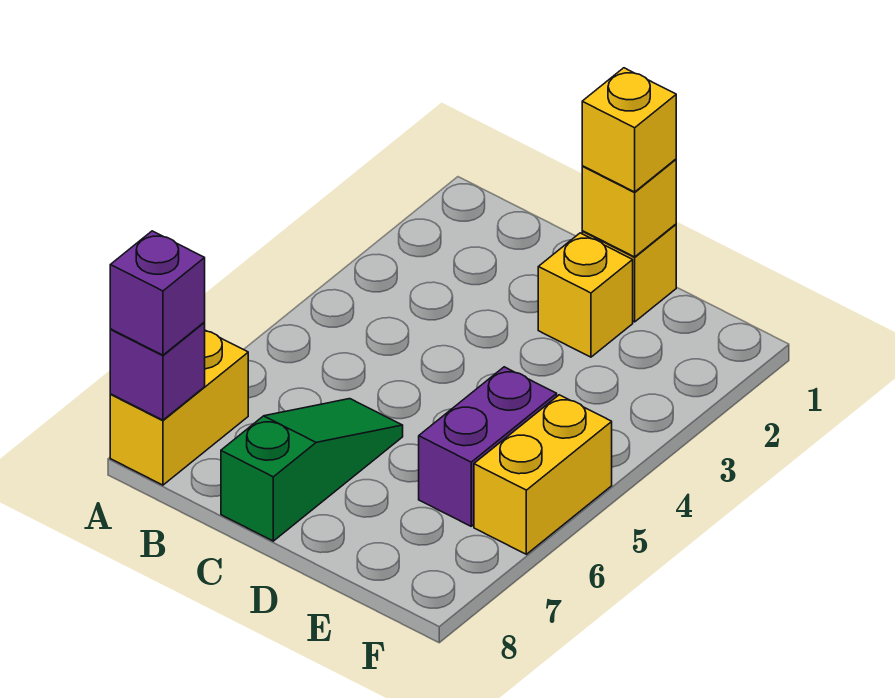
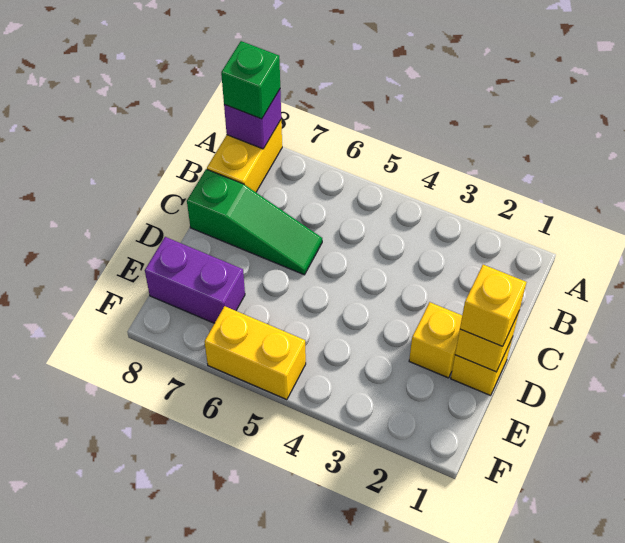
yellow brick A7:A8 level 1 -> yellow brick A8:B8 level 1
purple brick A8 level 3 -> green brick A8 level 3
purple brick E5:E6 level 1 -> purple brick E7:E8 level 1

